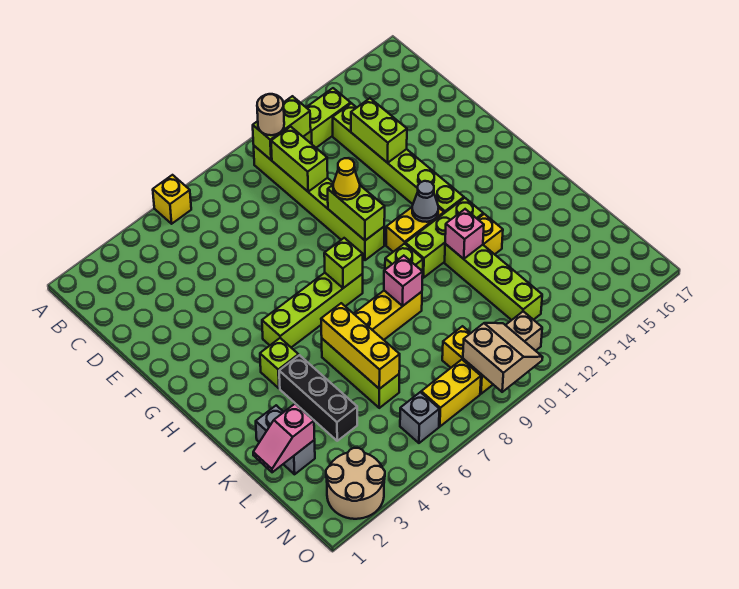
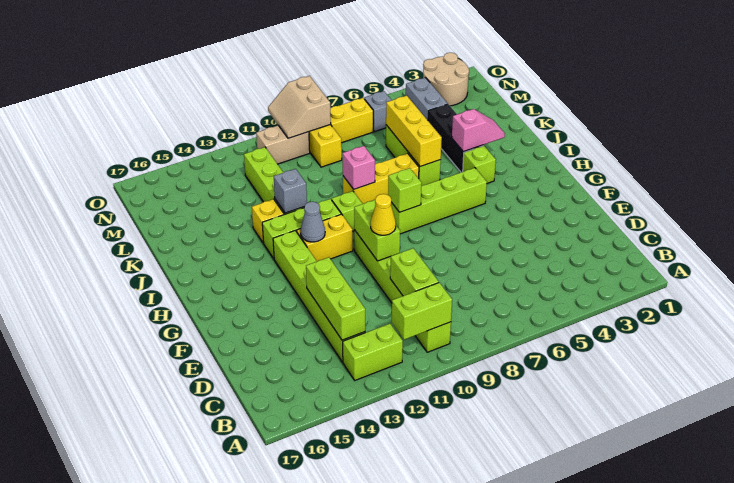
yellow brick A6 level 1 -> none
tan round brick B10 level 3 -> none
lime brick D13:E13 level 2 -> lime brick C13:E13 level 2
pink brick J12 level 2 -> grey brick J12 level 2
grey brick K2:L2 level 1 -> grey brick M4:N4 level 1
pink slope L1:L2 level 2 top 2 -> pink slope J3:J4 level 2 top 4

